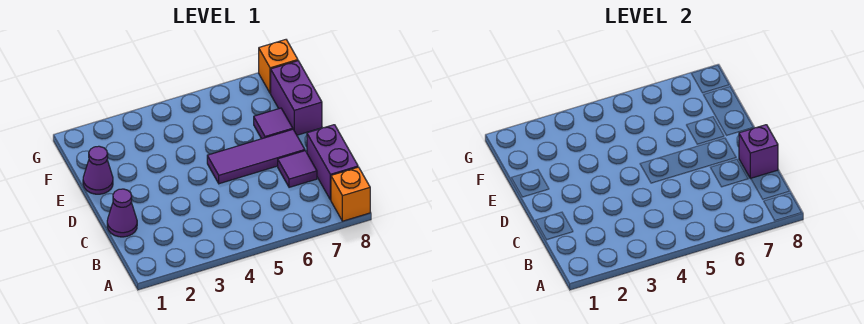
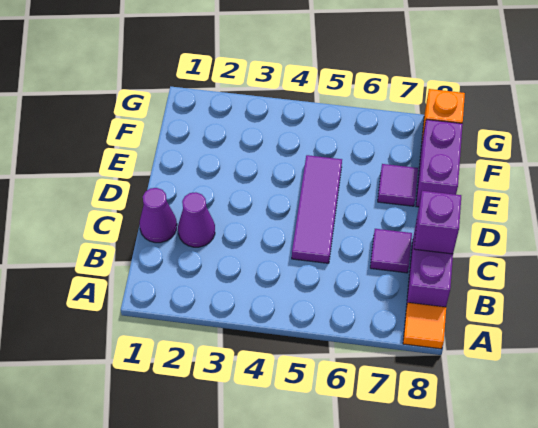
orange brick A8 level 1 -> orange tile A8 level 1
purple tile D5:D7 level 1 -> purple tile C5:E5 level 1
purple cone E1 level 1 -> purple cone C2 level 1

